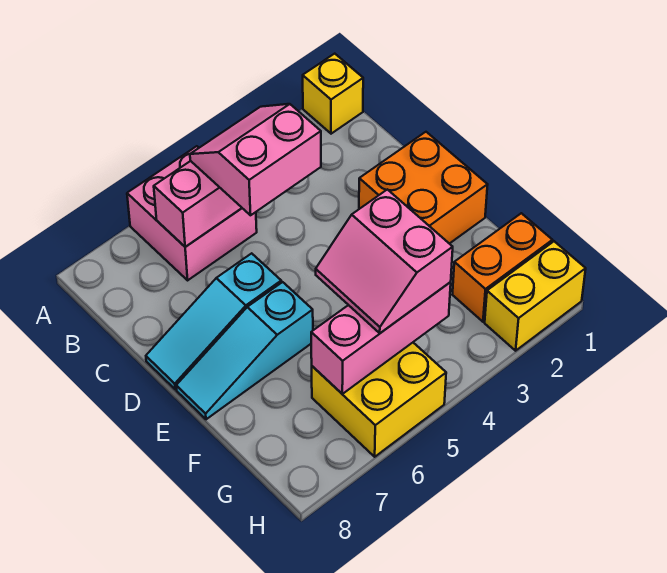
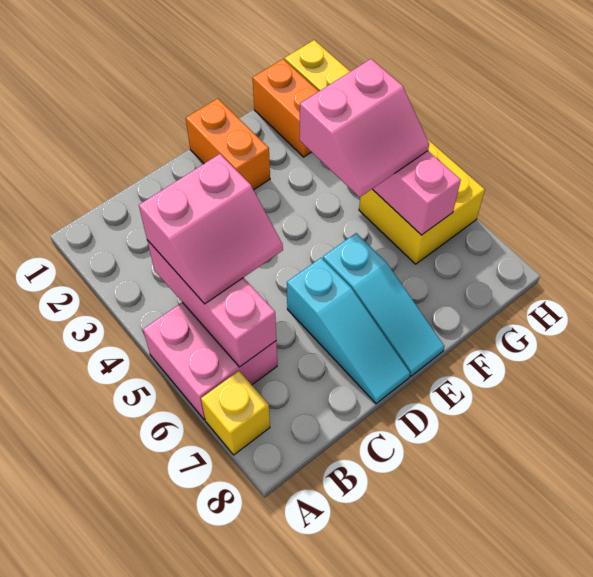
yellow brick A1 level 1 -> yellow brick A7 level 1
pink slope B4:C5 level 3 top C -> pink slope B4:C5 level 3 top 4
orange brick D1:E2 level 1 -> orange brick E1:E2 level 1

